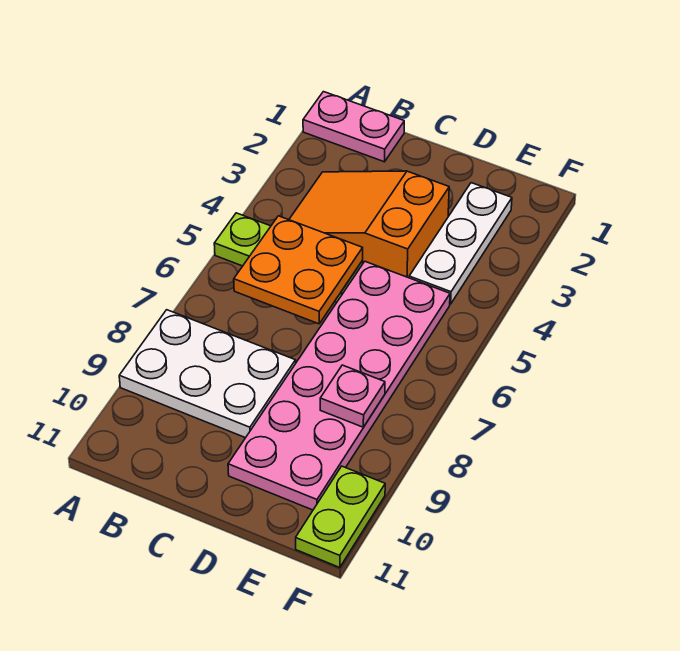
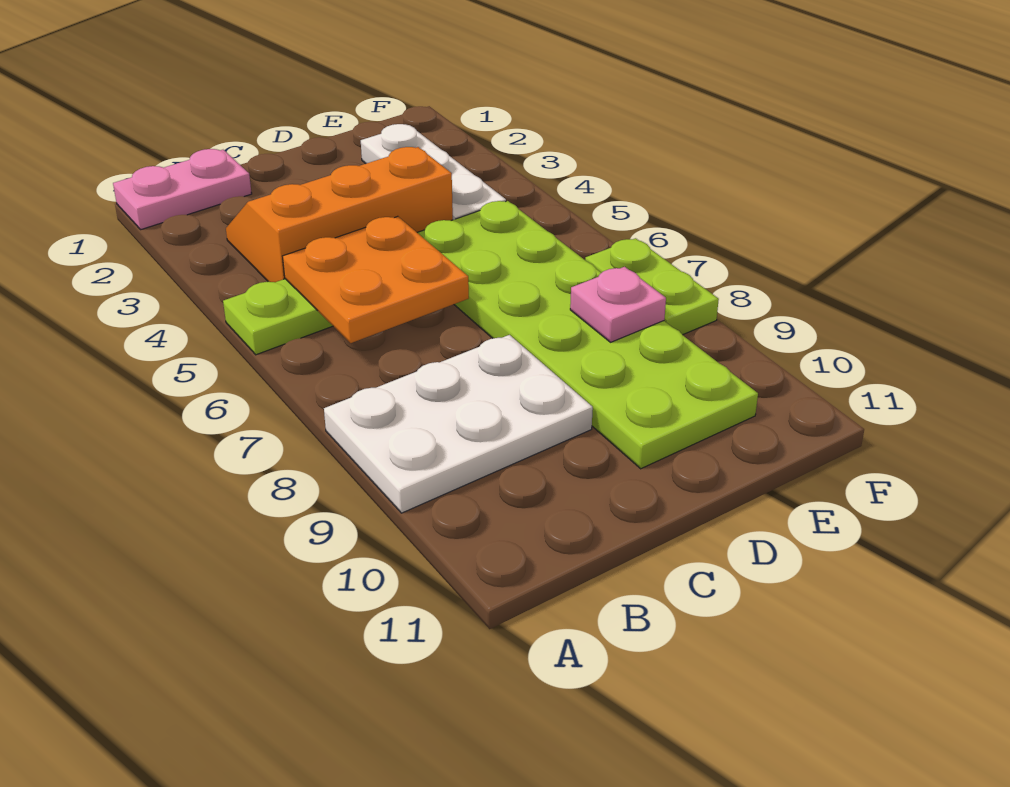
orange slope B3:D4 level 1 top D -> orange slope B3:D4 level 1 top 4
pink plate D5:E10 level 1 -> lime plate D5:E10 level 1
lime plate F10:F11 level 1 -> lime plate F7:F8 level 1

